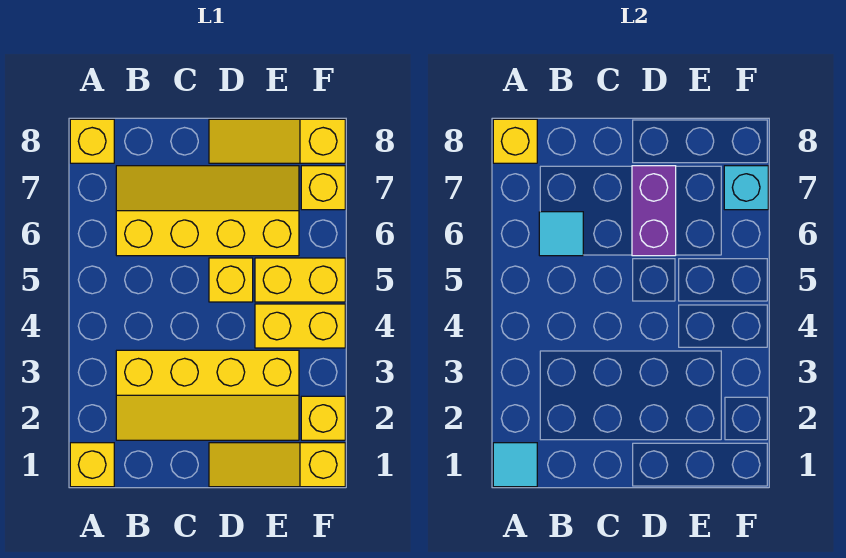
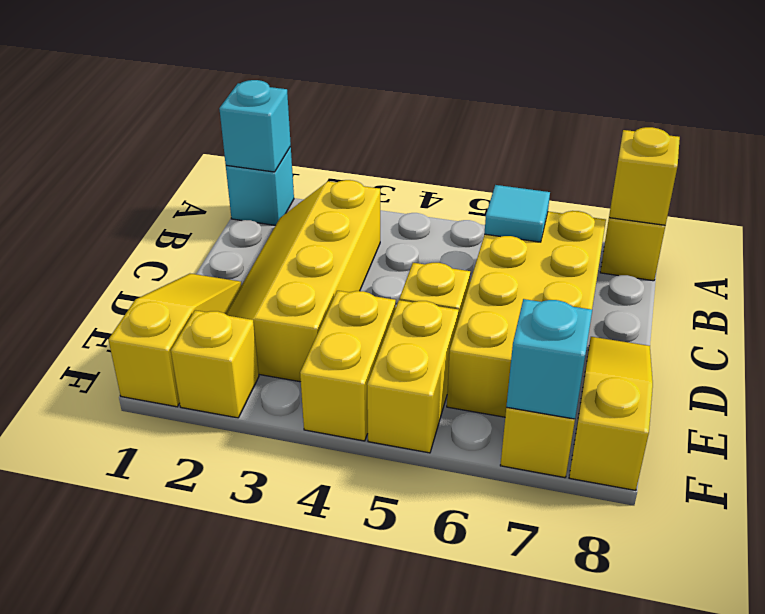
yellow brick A1 level 1 -> cyan brick A1 level 1
cyan tile A1 level 2 -> cyan brick A1 level 2
yellow slope B6:E7 level 1 top 6 -> yellow brick B6:E7 level 1
purple brick D6:D7 level 2 -> none

